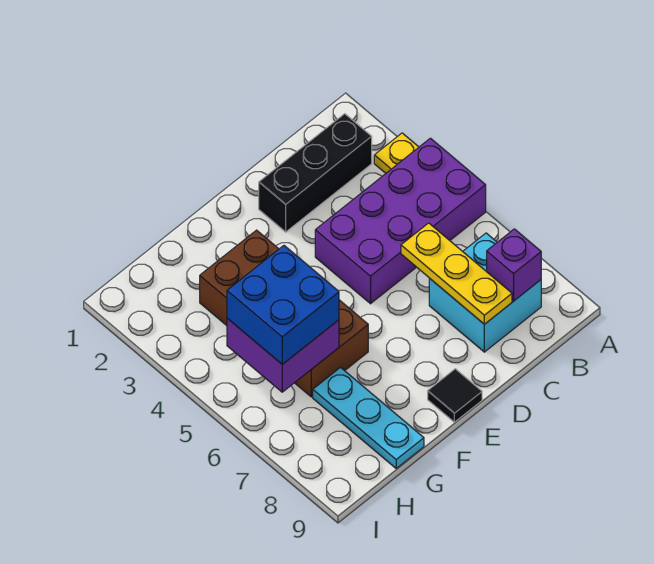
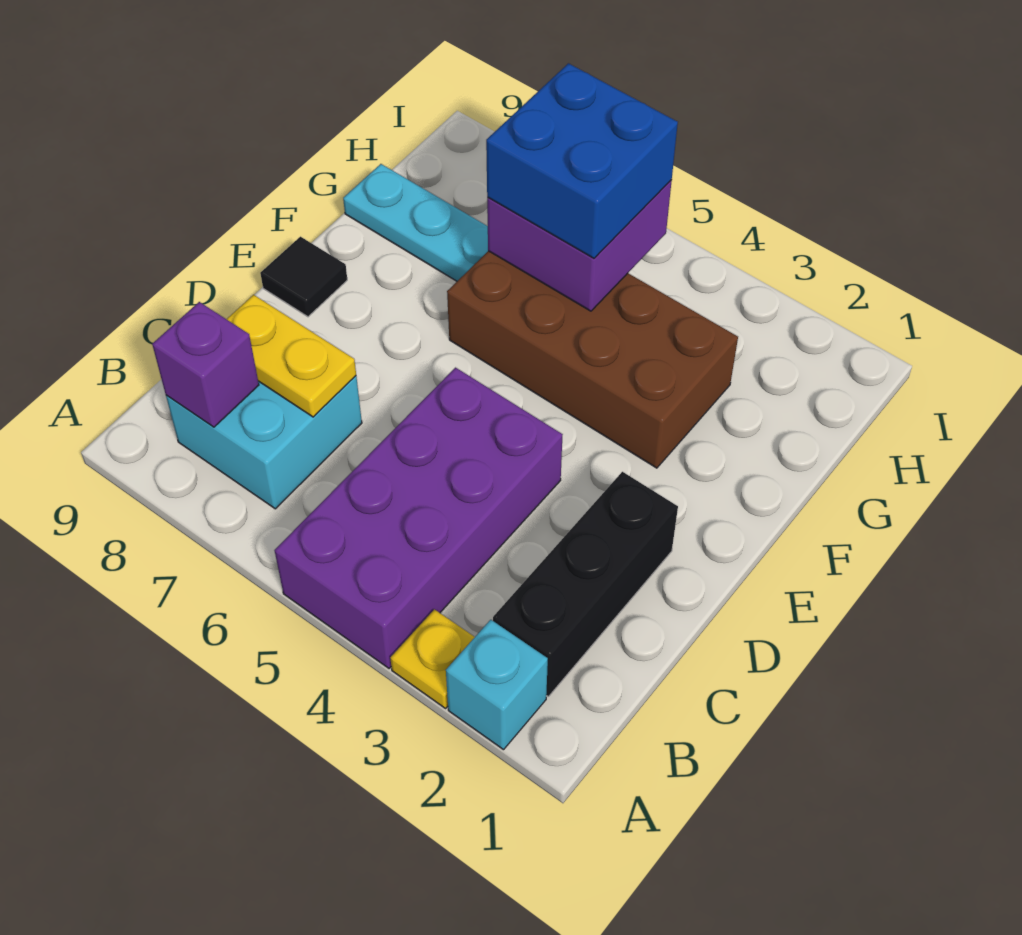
none -> cyan brick A2 level 1
yellow plate C6:C8 level 2 -> yellow plate C7:C8 level 2

